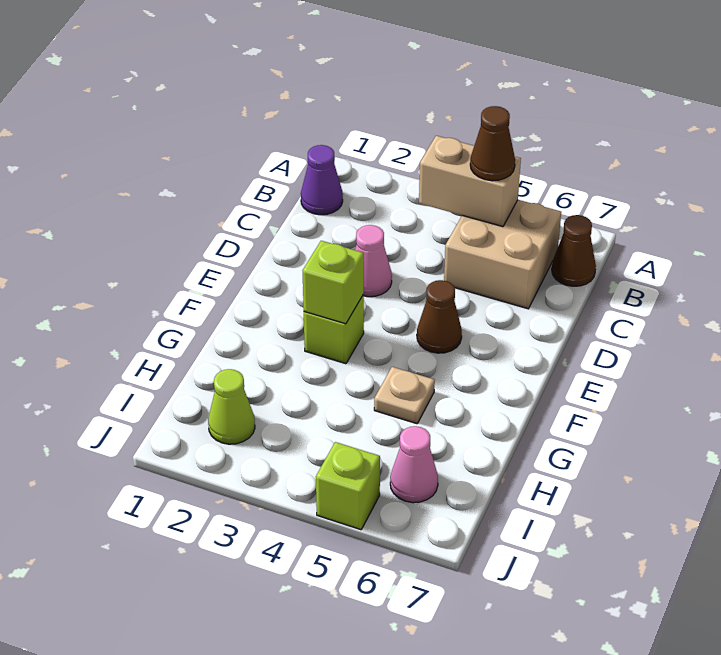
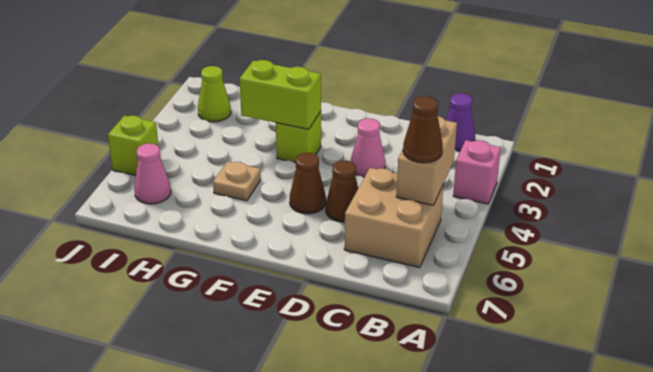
none -> pink brick A3 level 1
brown cone B7 level 1 -> brown cone D5 level 1
lime brick F3 level 2 -> lime brick F3:G3 level 2

